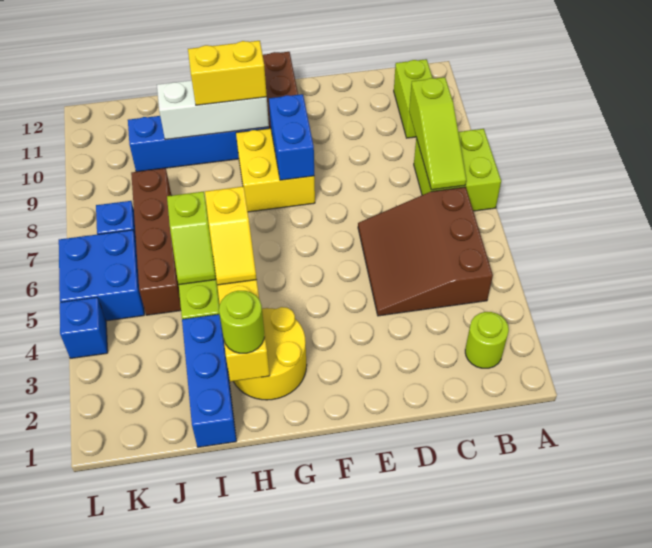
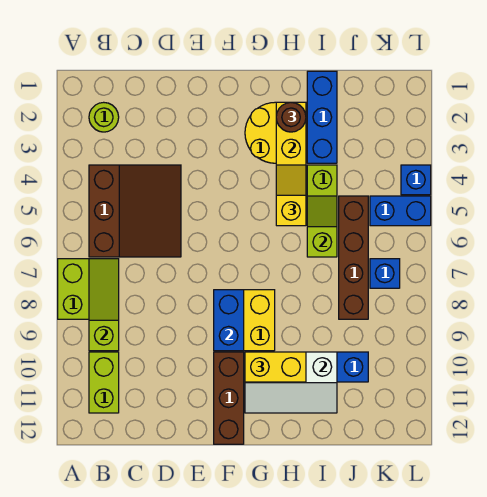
lime round brick H2 level 3 -> brown round brick H2 level 3
blue brick K5:L6 level 1 -> blue brick K5:L5 level 1

